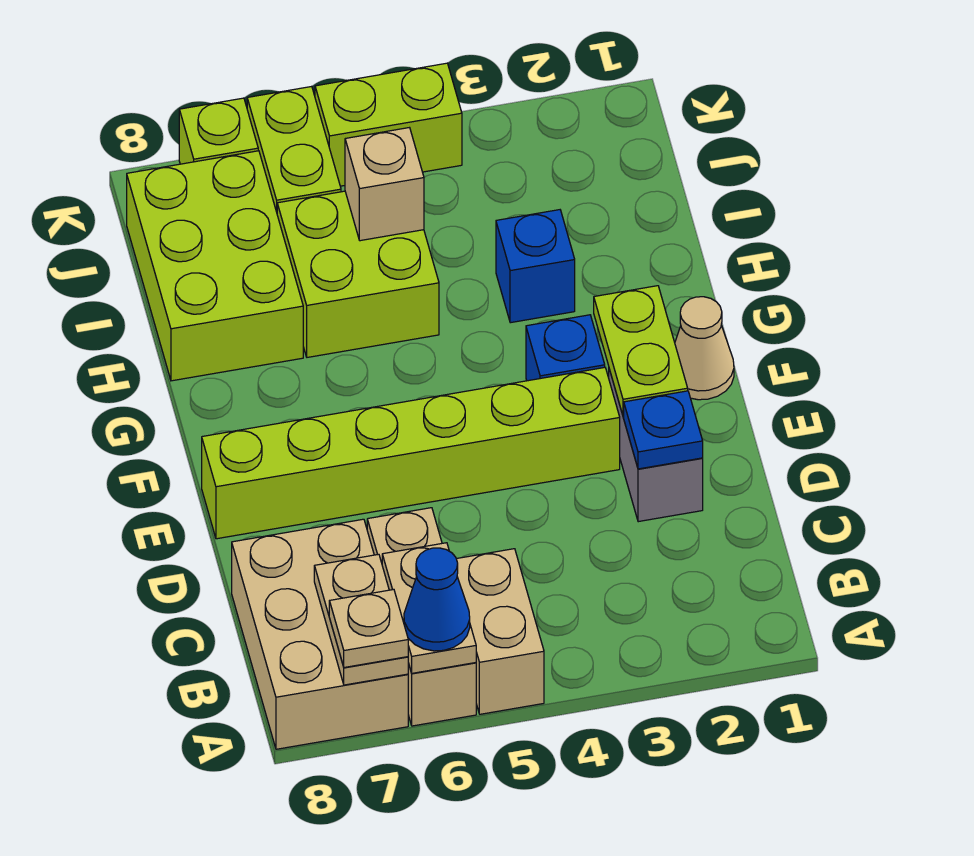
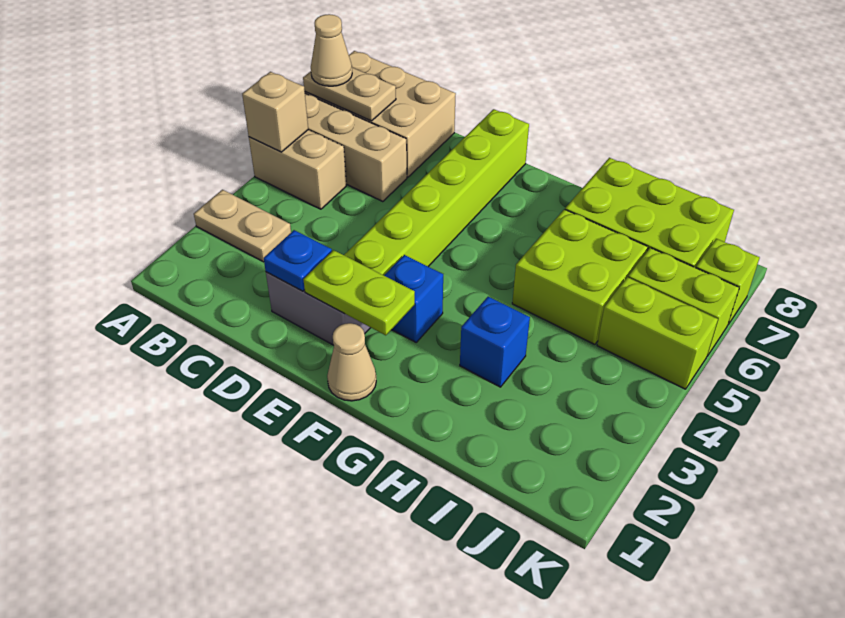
tan plate A6:B6 level 2 -> tan plate A3:B3 level 1
blue cone A6 level 3 -> none
tan plate A7 level 3 -> tan cone A7 level 3
tan brick I5 level 2 -> tan brick A5 level 2
lime brick K4:K5 level 1 -> lime brick J5:K5 level 1

